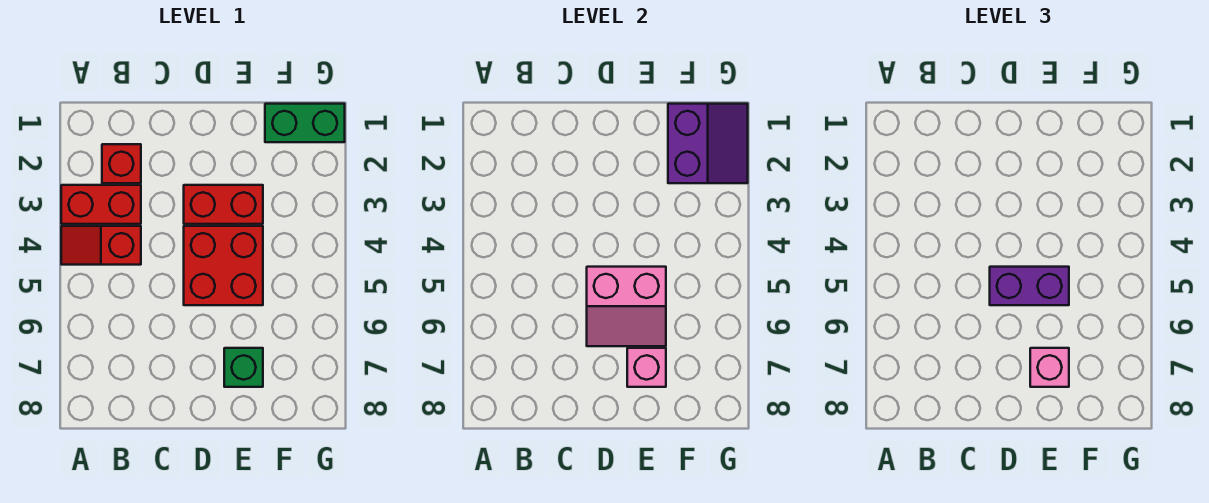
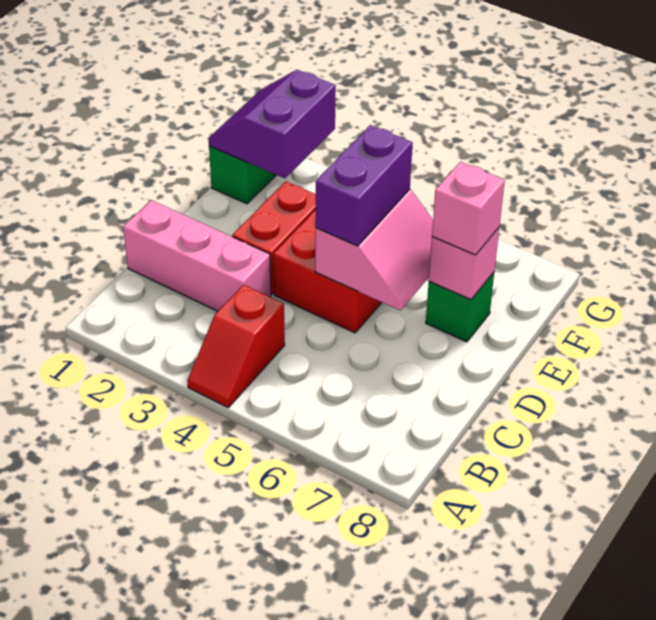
red brick A3:B3 level 1 -> none
red brick B2 level 1 -> none
none -> pink brick C1:C3 level 1
purple slope F1:G2 level 2 top F -> purple slope F1:G2 level 2 top 2

